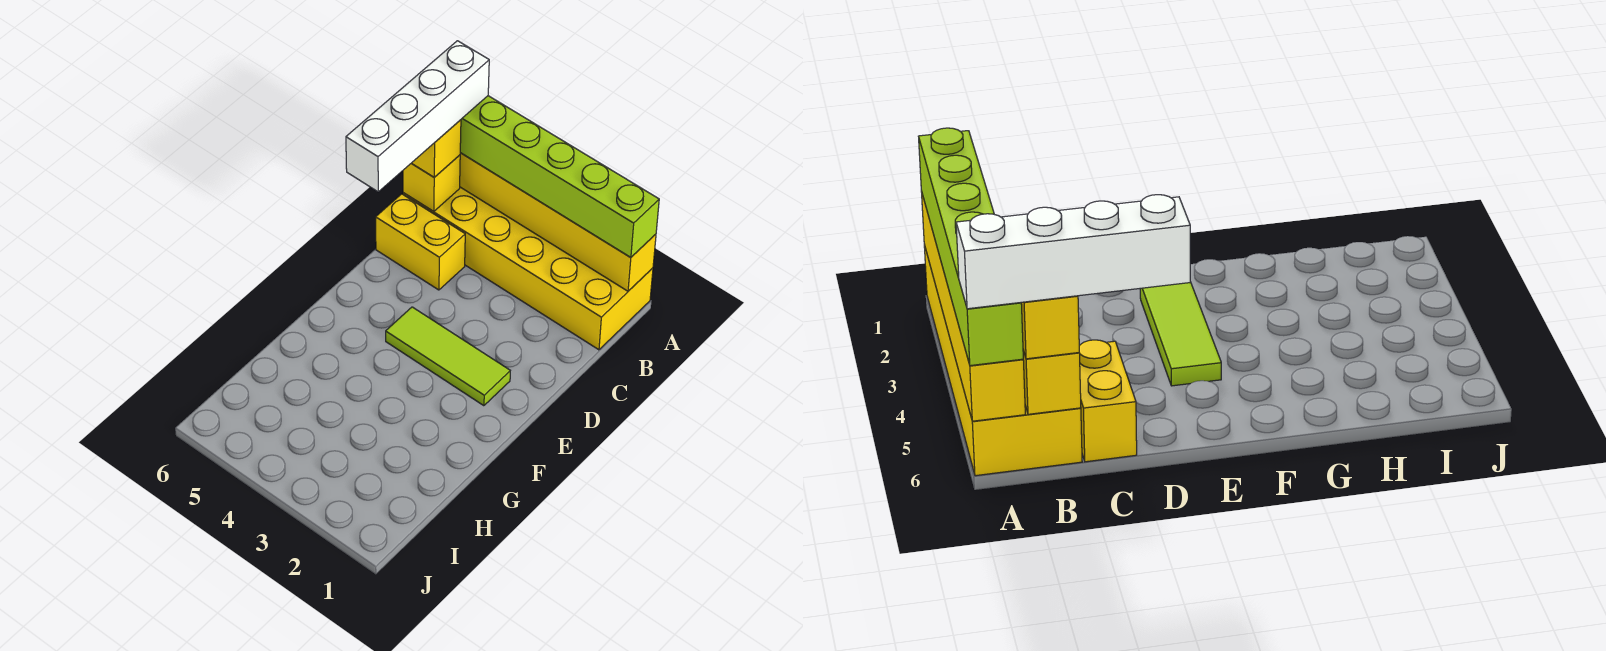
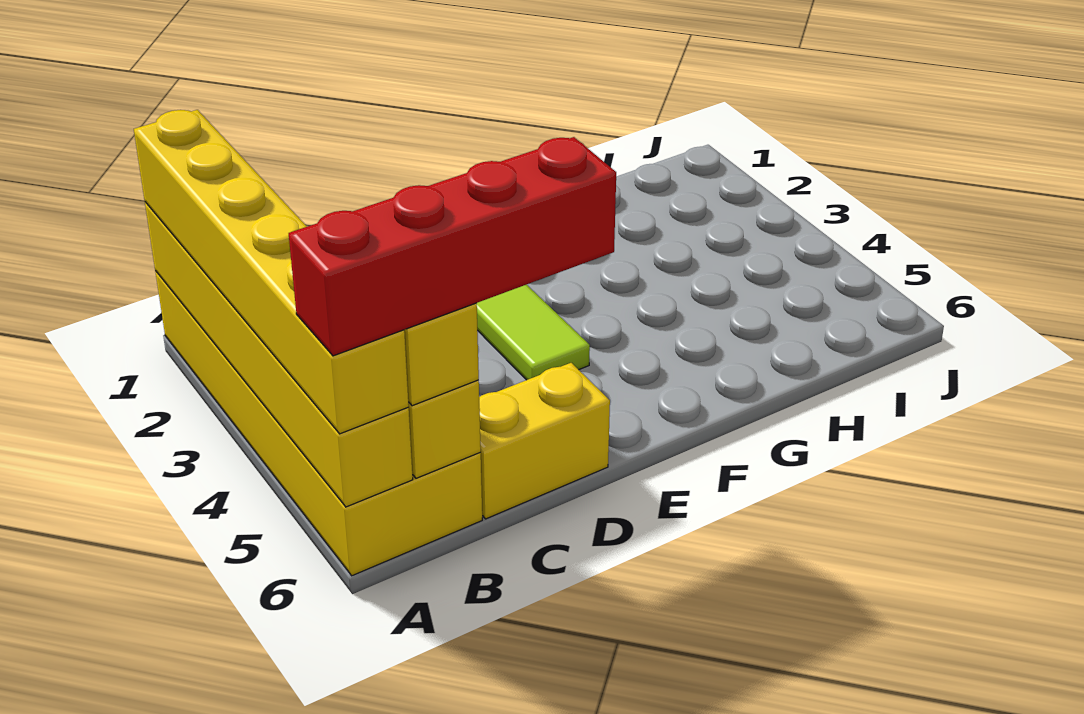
lime brick A1:A6 level 3 -> yellow brick A1:A6 level 3
white brick A6:D6 level 4 -> red brick A6:D6 level 4
yellow brick C5:C6 level 1 -> yellow brick C6:D6 level 1

